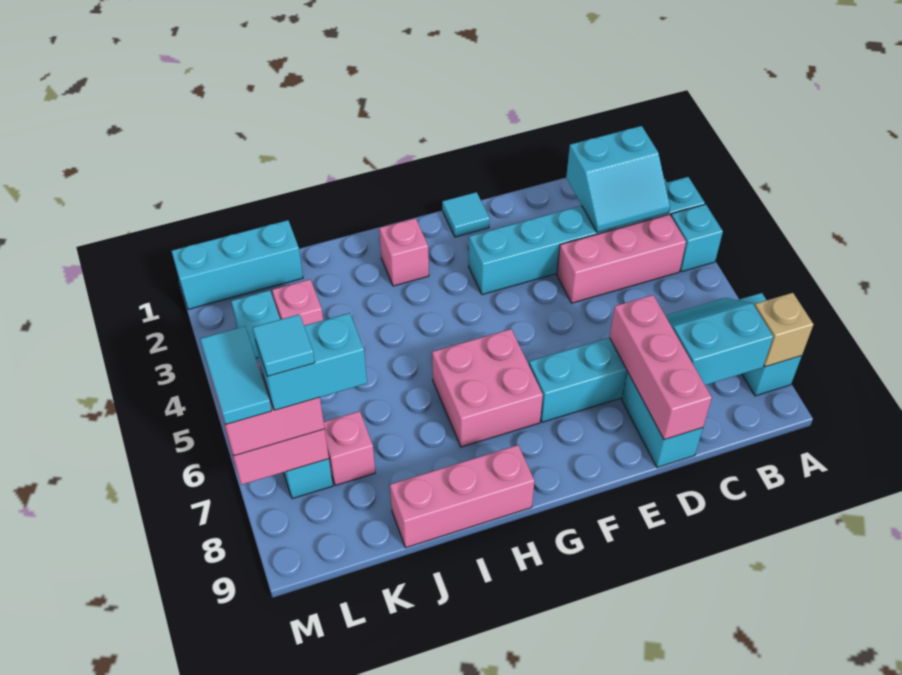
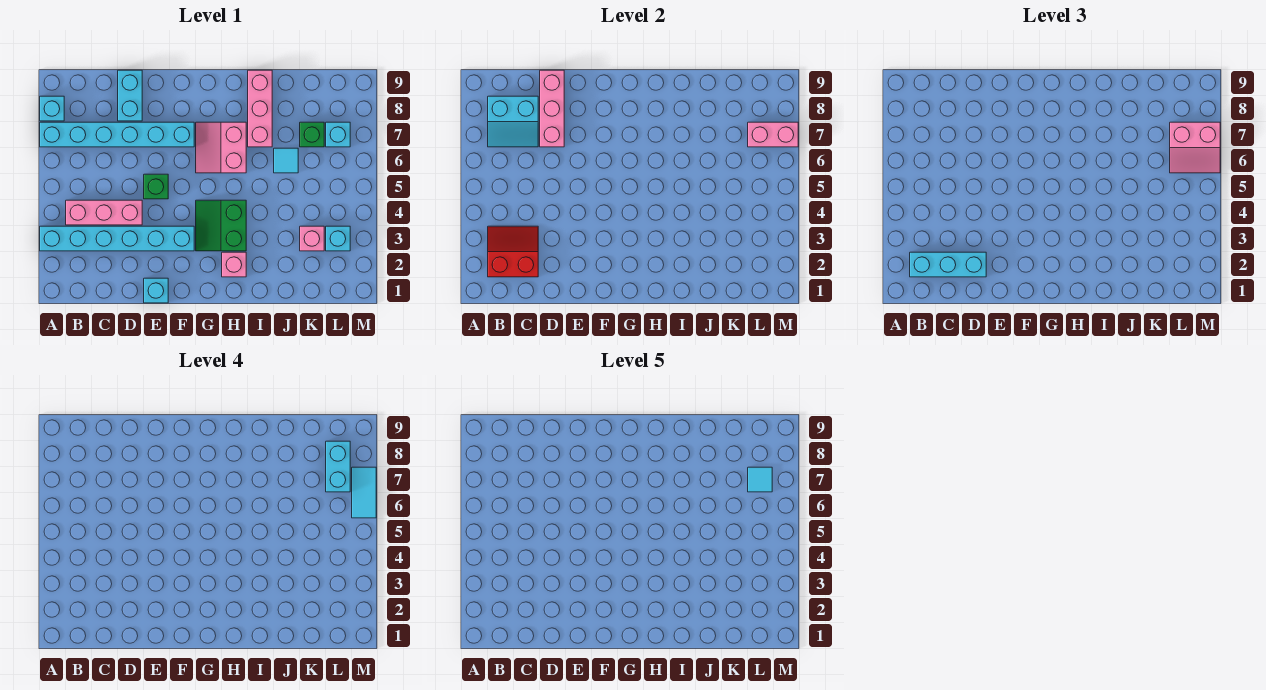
cyan brick A4 level 1 -> cyan brick E1 level 1
tan brick A8 level 2 -> none
cyan slope B2:C3 level 2 top 2 -> red slope B2:C3 level 2 top 2
none -> green brick E5 level 1
cyan tile F1 level 1 -> cyan tile J6 level 1
none -> green slope G3:H4 level 1 top H
pink brick G6:H7 level 1 -> pink slope G6:H7 level 1 top H
pink brick H9:J9 level 1 -> pink brick I7:I9 level 1
cyan brick K1:M1 level 1 -> cyan brick B2:D2 level 3
pink brick K7 level 1 -> green brick K7 level 1
cyan brick K7:L7 level 4 -> cyan brick L7:L8 level 4

